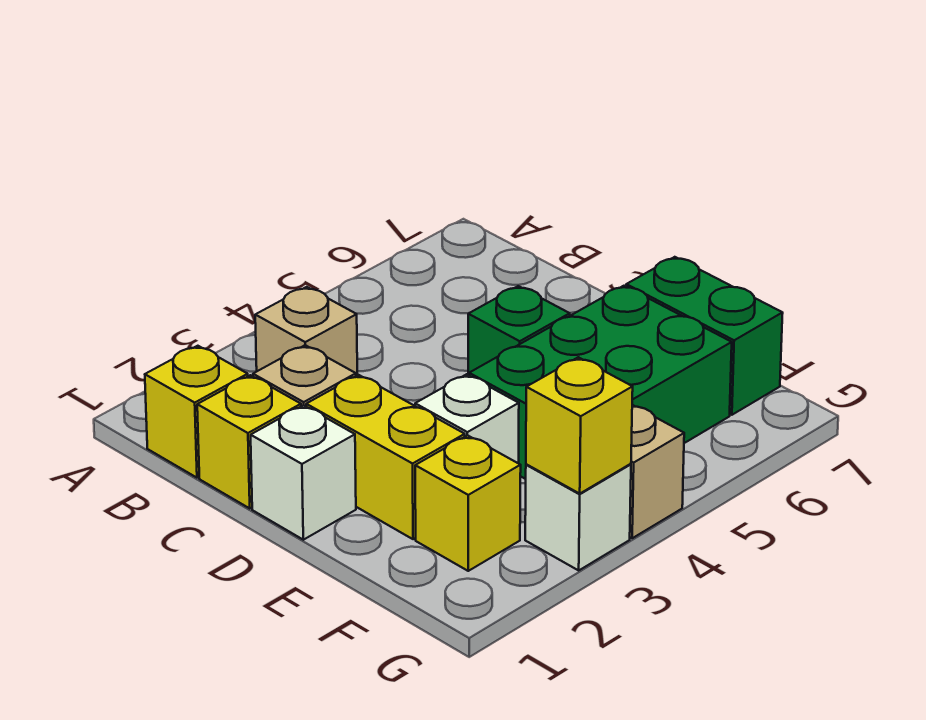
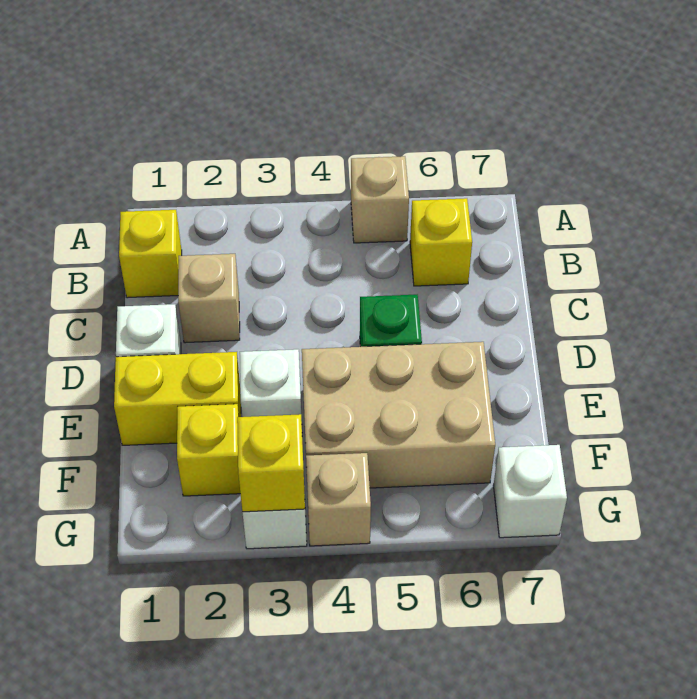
tan brick B3 level 1 -> tan brick A5 level 1
yellow brick C1 level 1 -> yellow brick B6 level 1
yellow brick D2:E2 level 1 -> yellow brick E1:E2 level 1
green brick E4:F6 level 1 -> tan brick E4:F6 level 1
green brick E7:F7 level 1 -> none
none -> white brick G7 level 1

